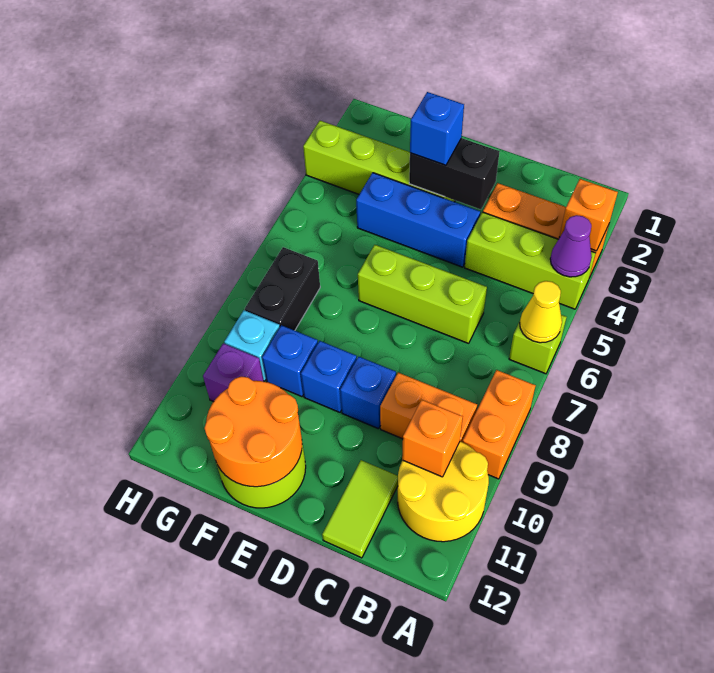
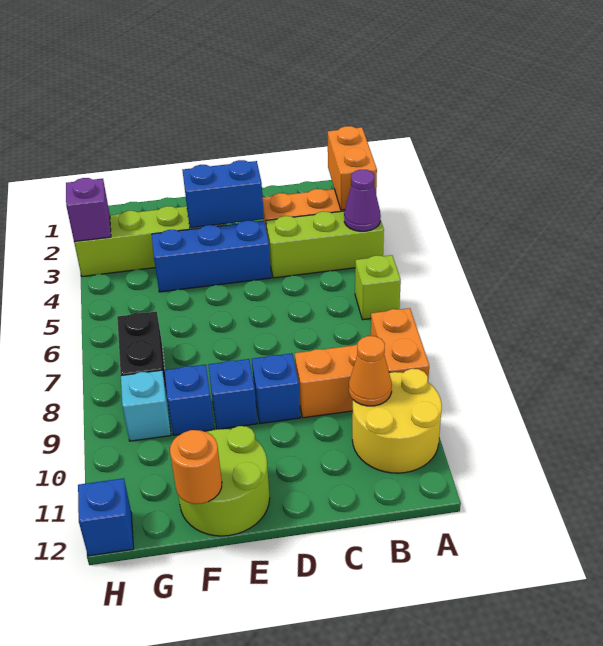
orange brick A3 level 2 -> orange brick A2:A3 level 2
yellow cone A6 level 2 -> none
orange brick B10 level 2 -> orange cone B10 level 2
lime brick C6:E6 level 1 -> none
lime tile C11:C12 level 1 -> none
black brick D3:E3 level 2 -> blue brick D3:E3 level 2
blue brick E3 level 3 -> blue brick H12 level 1
orange round brick E11:F12 level 2 -> orange round brick F12 level 2
purple brick G10 level 1 -> purple brick H3 level 2

